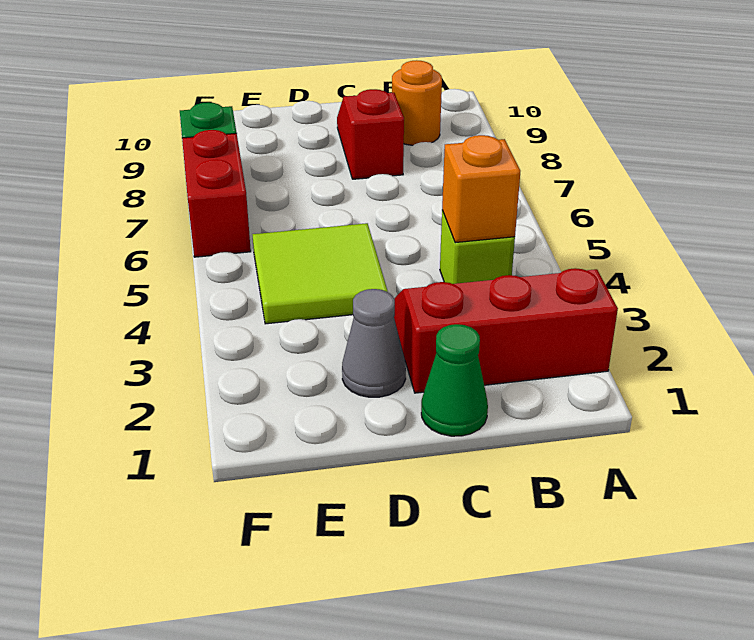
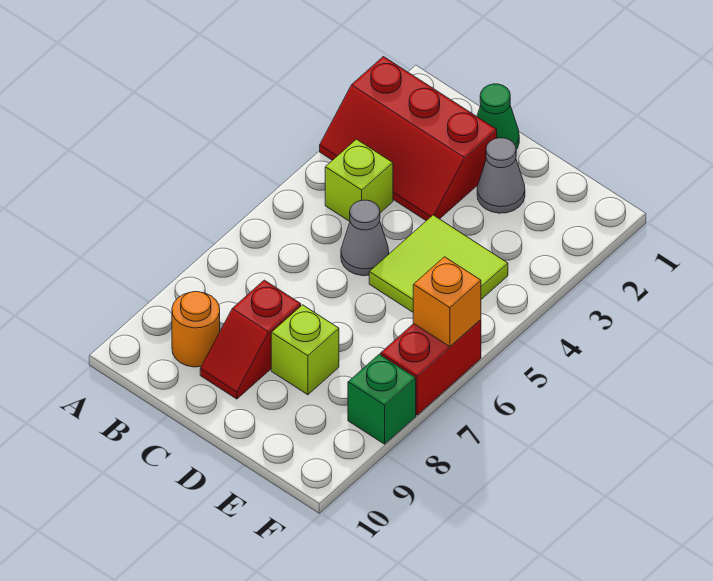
orange brick B4 level 2 -> orange brick F6 level 2
none -> grey cone C5 level 1
none -> lime brick D8 level 1

